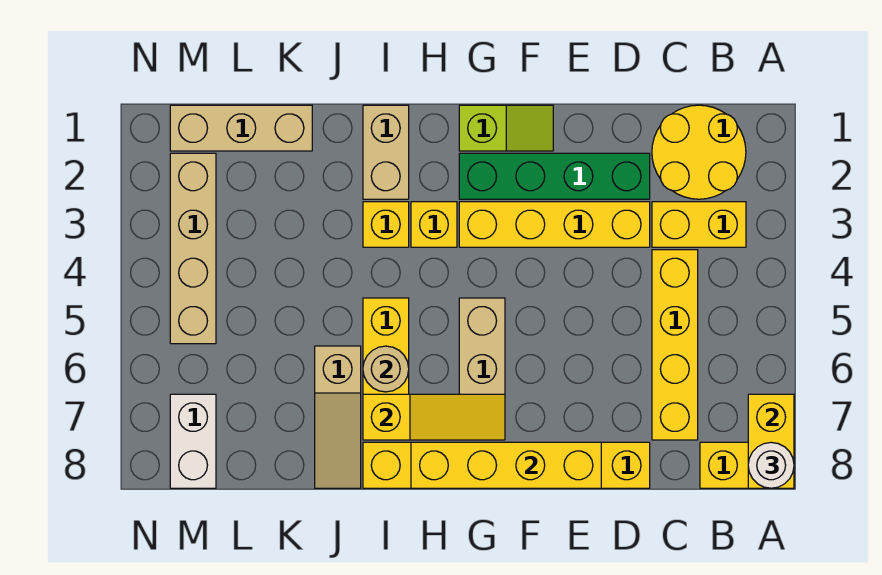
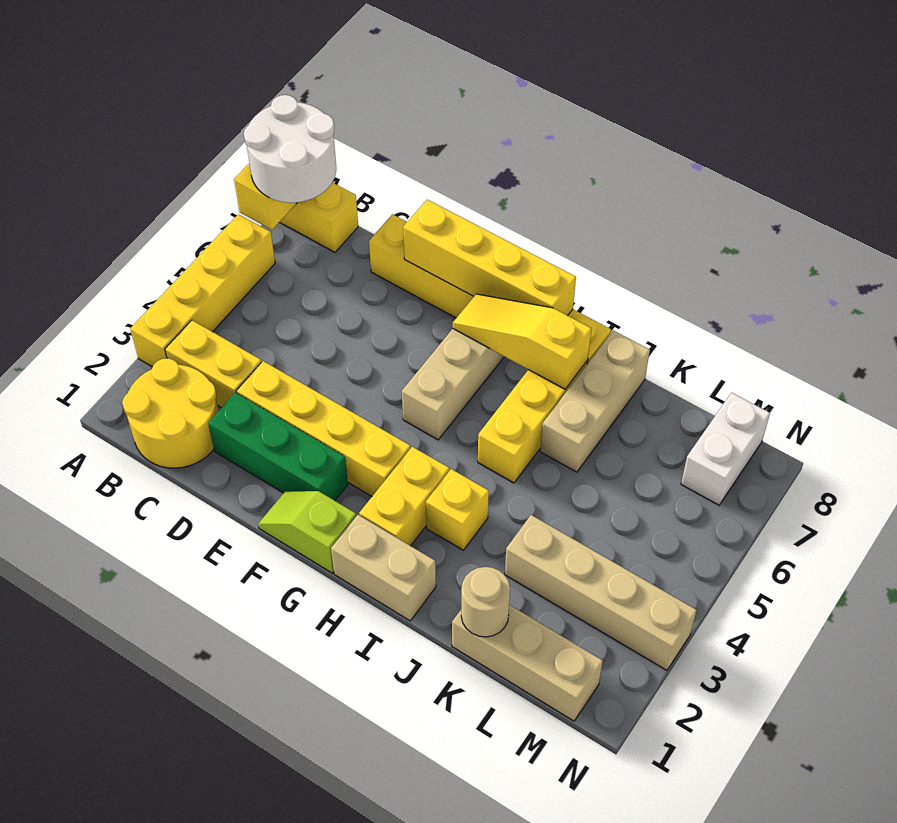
white round brick A8 level 3 -> white round brick A7:B8 level 3
yellow brick C4:C7 level 1 -> yellow brick A3:A6 level 1
green brick D2:G2 level 1 -> green brick D2:F2 level 1
yellow brick H3 level 1 -> yellow brick H2:H3 level 1
tan brick I1:I2 level 1 -> tan brick H1:I1 level 1
tan round brick I6 level 2 -> tan round brick K1 level 2
tan slope J6:J8 level 1 top 6 -> tan brick J6:J8 level 1
tan brick M2:M5 level 1 -> tan brick K3:N3 level 1

